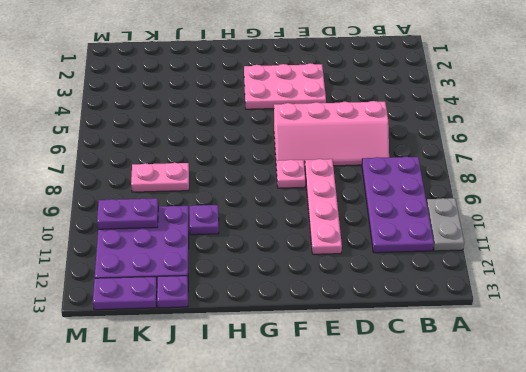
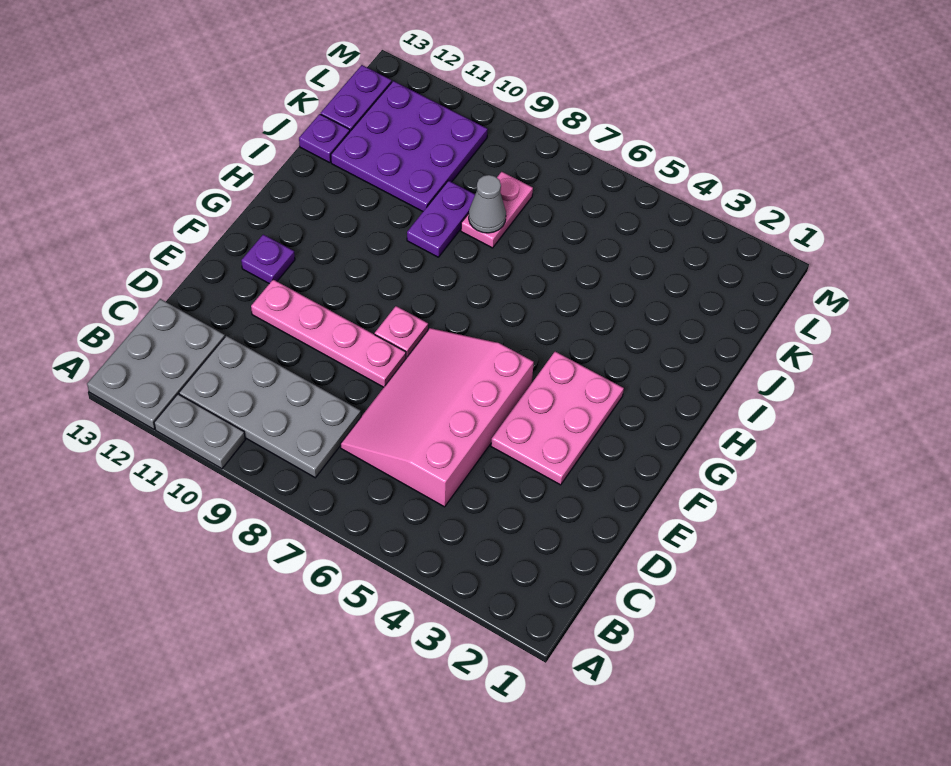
none -> grey plate A12:C13 level 1
purple plate B8:C11 level 1 -> grey plate B8:C11 level 1
pink slope C6:F7 level 1 top 6 -> pink slope C5:F7 level 1 top 5
purple plate I10 level 1 -> purple plate F12 level 1
none -> grey cone J8 level 2
purple plate K10:L10 level 2 -> purple plate I9:J9 level 1

